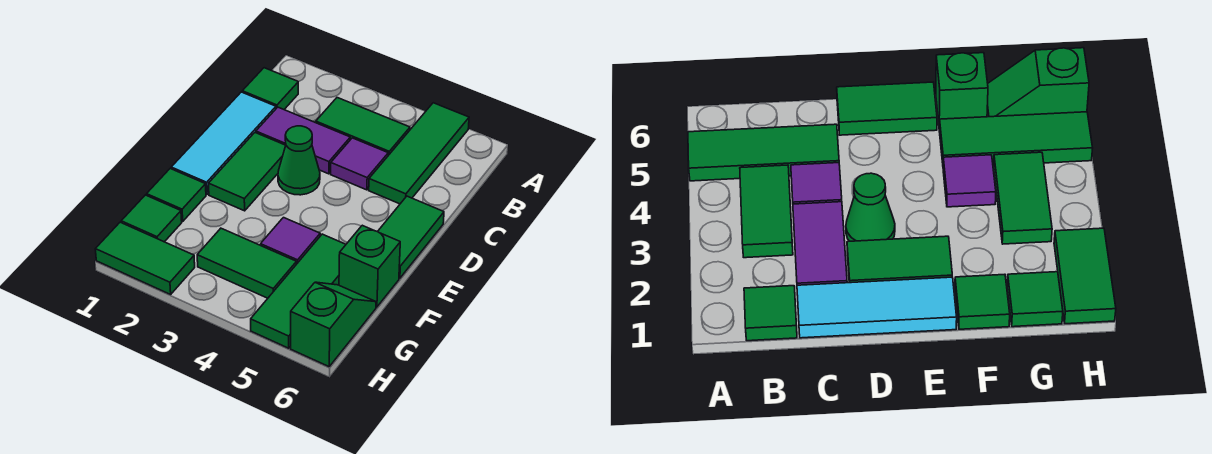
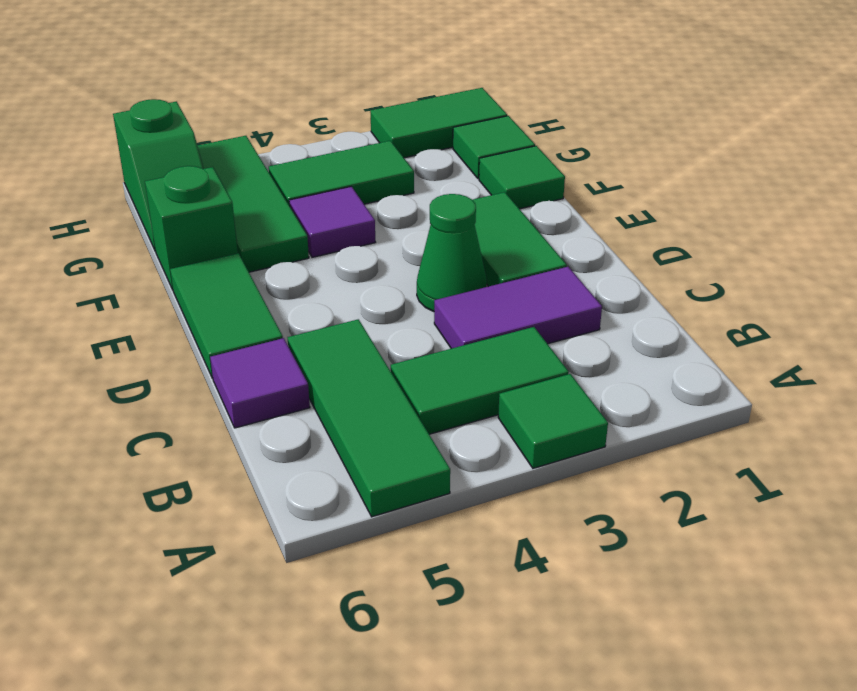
green tile B1 level 1 -> green tile A3 level 1
cyan tile C1:E1 level 1 -> none
purple tile C4 level 1 -> purple tile C6 level 1

